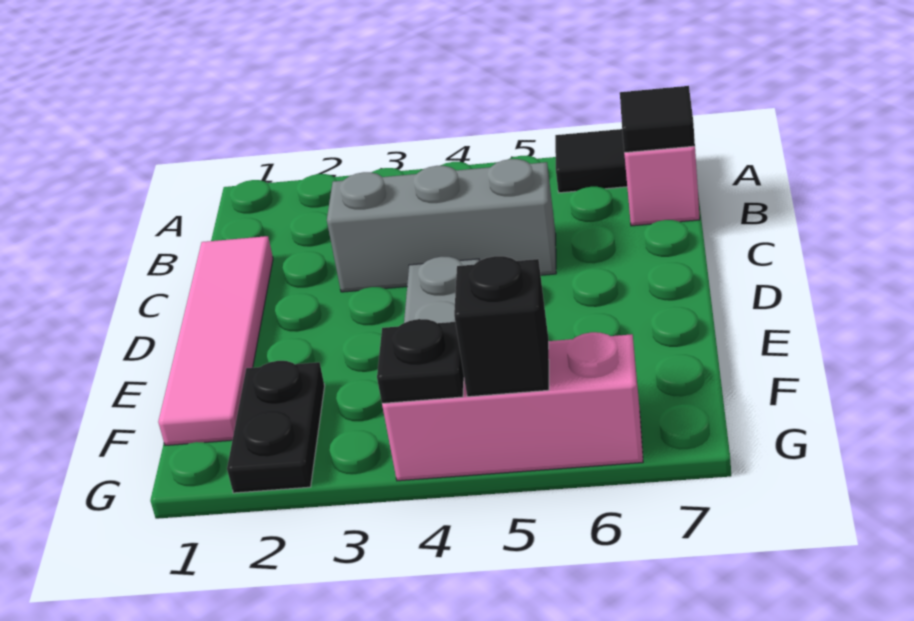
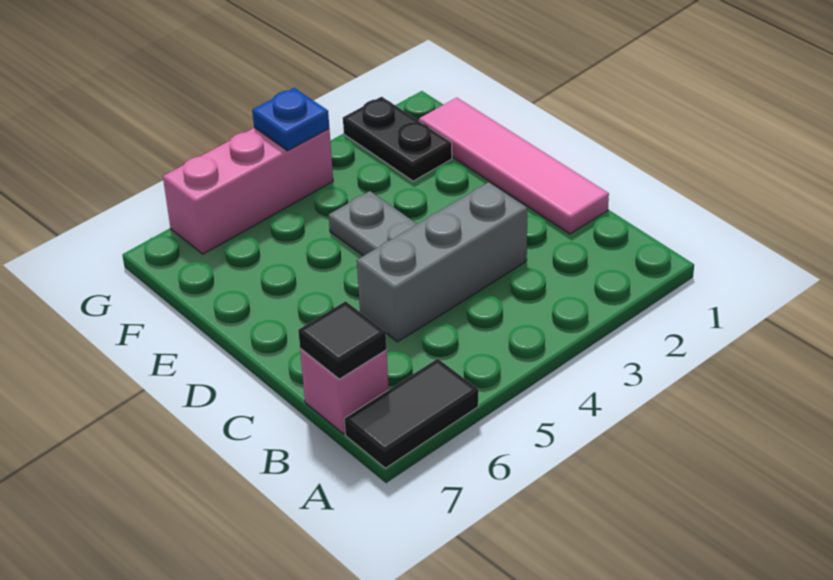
black plate G4 level 2 -> blue plate G4 level 2
black brick G5 level 2 -> none

